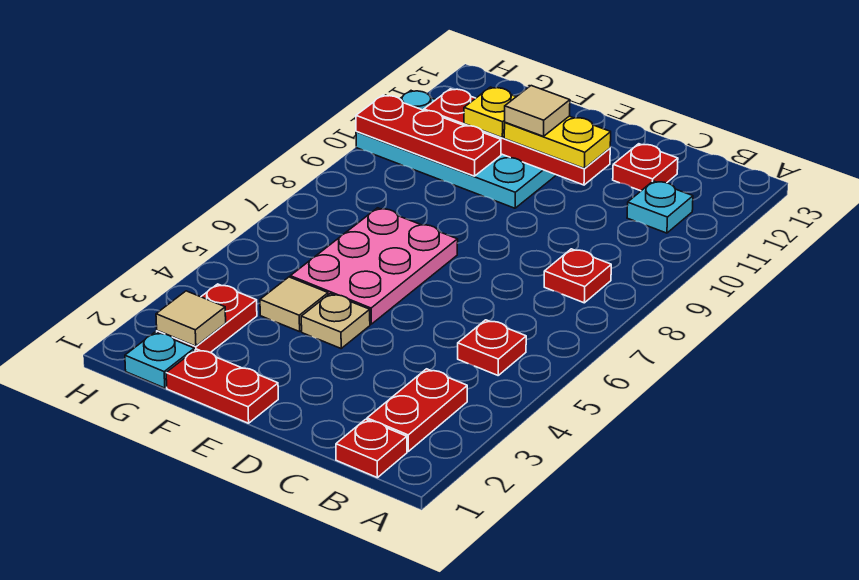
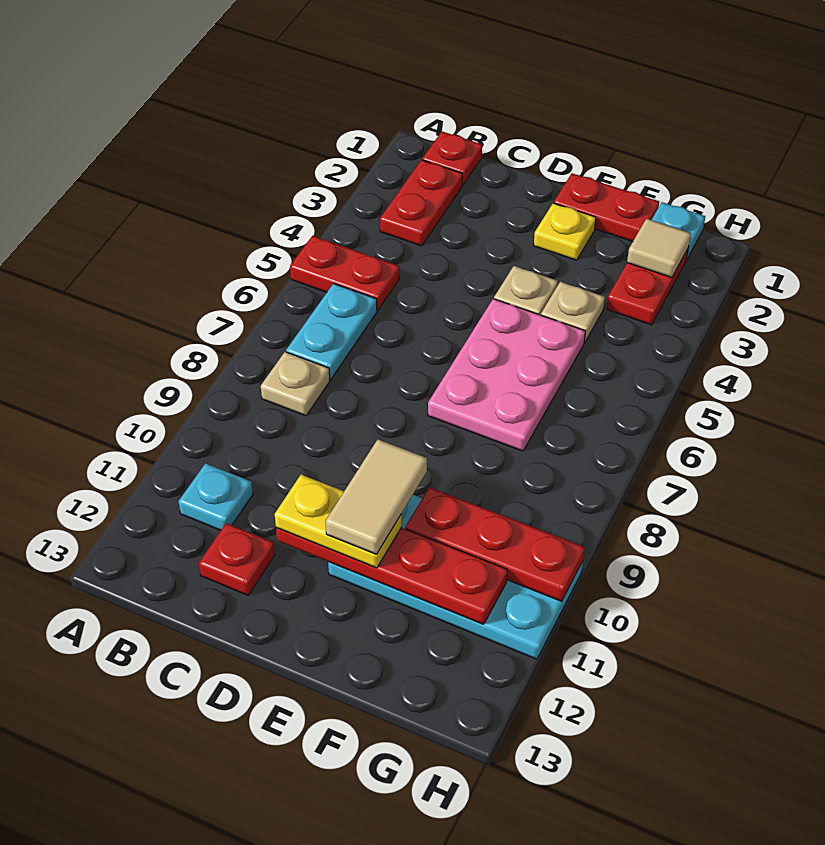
red plate B5 level 1 -> red plate A5:B5 level 1
none -> cyan plate B6:B7 level 1
red plate B8 level 1 -> tan plate B8 level 1
tan tile E11 level 4 -> tan tile E10:E11 level 4
tan tile F4 level 1 -> tan plate F4 level 1
yellow plate F11 level 3 -> yellow plate E2 level 1

